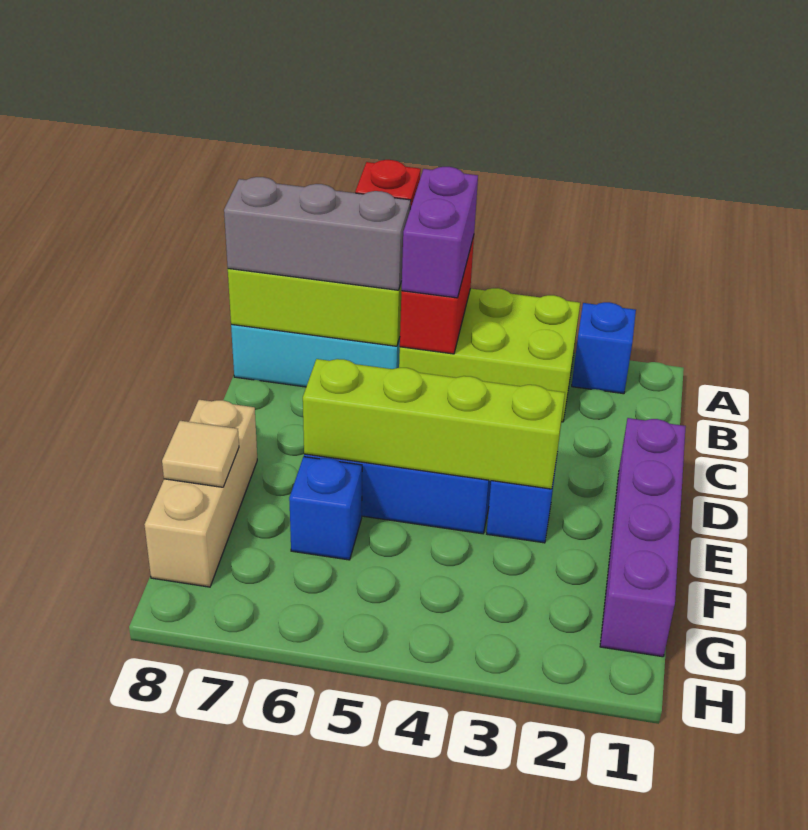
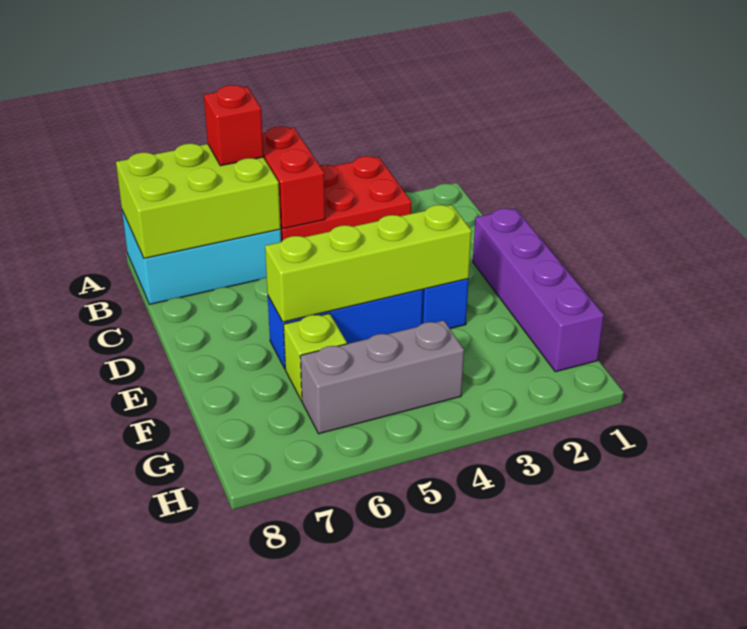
blue brick A2 level 1 -> none
lime brick A3:B5 level 1 -> red brick A3:B5 level 1
purple brick A5:B5 level 3 -> none
grey brick B6:B8 level 3 -> grey brick G4:G6 level 1
tan brick E8:G8 level 1 -> none
blue brick F6 level 1 -> lime brick F6 level 1
tan tile F8 level 2 -> none

